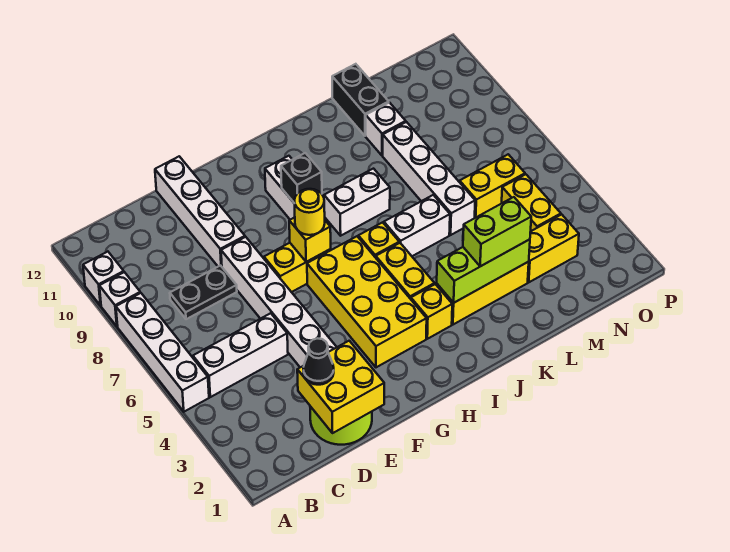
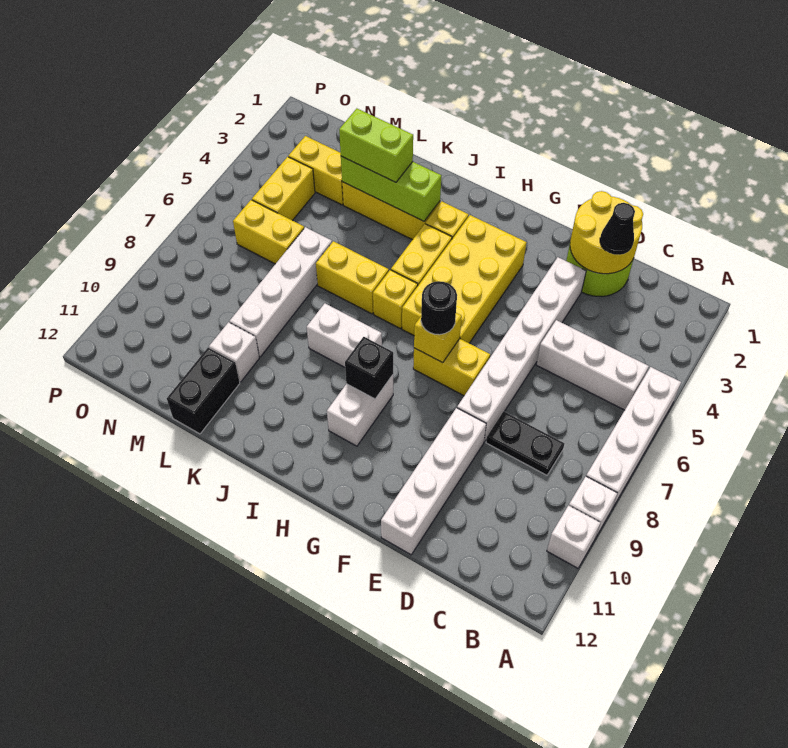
yellow brick D1:E2 level 2 -> yellow round brick D1:E2 level 2
yellow round brick G7 level 3 -> black round brick G7 level 3
white brick J6:K6 level 1 -> yellow brick J6:K6 level 1

